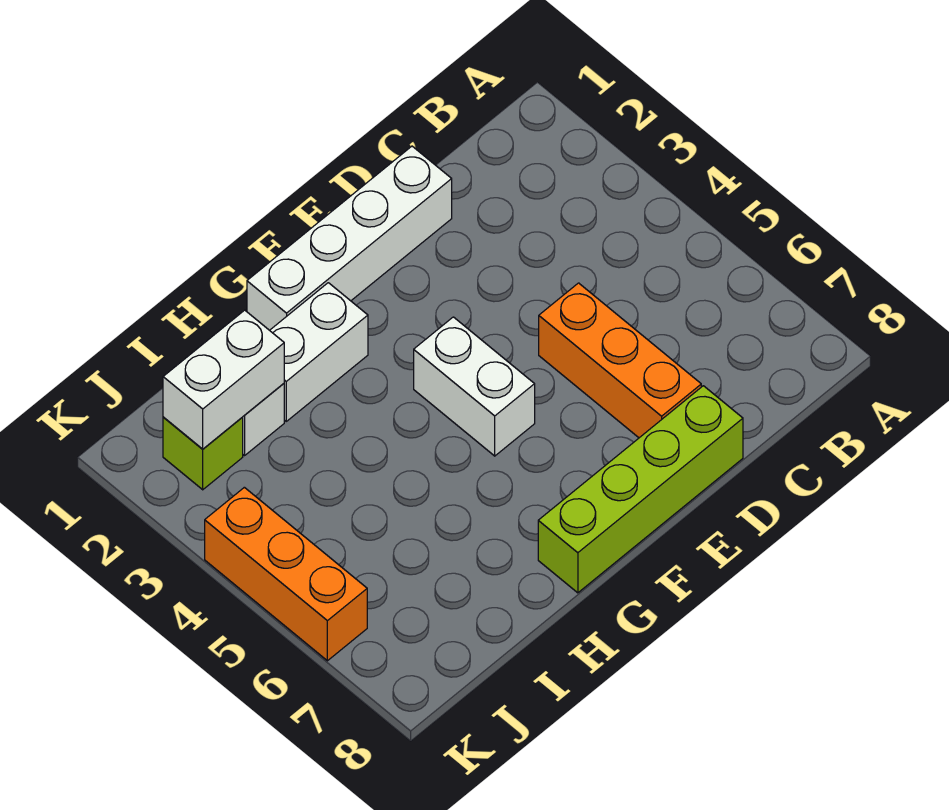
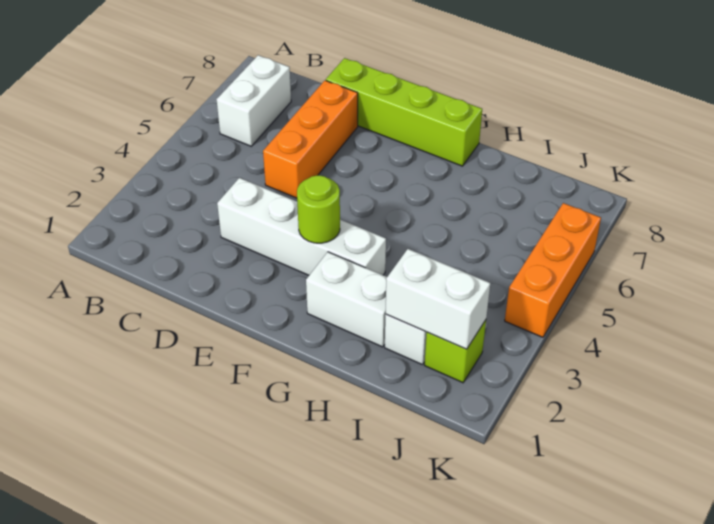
white brick D1:G1 level 1 -> white brick D3:G3 level 1
none -> lime round brick F3 level 2
white brick F4:F5 level 1 -> white brick B6:B7 level 1

